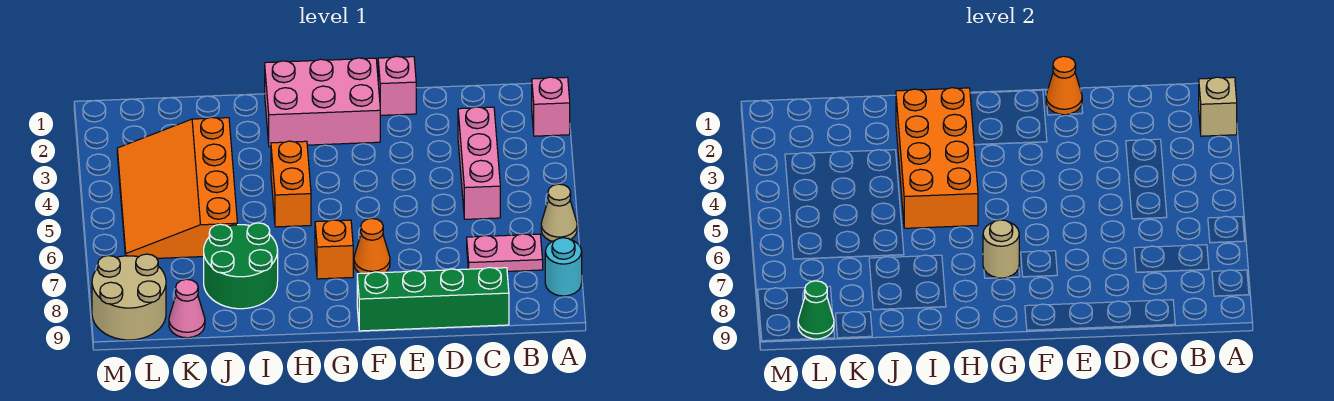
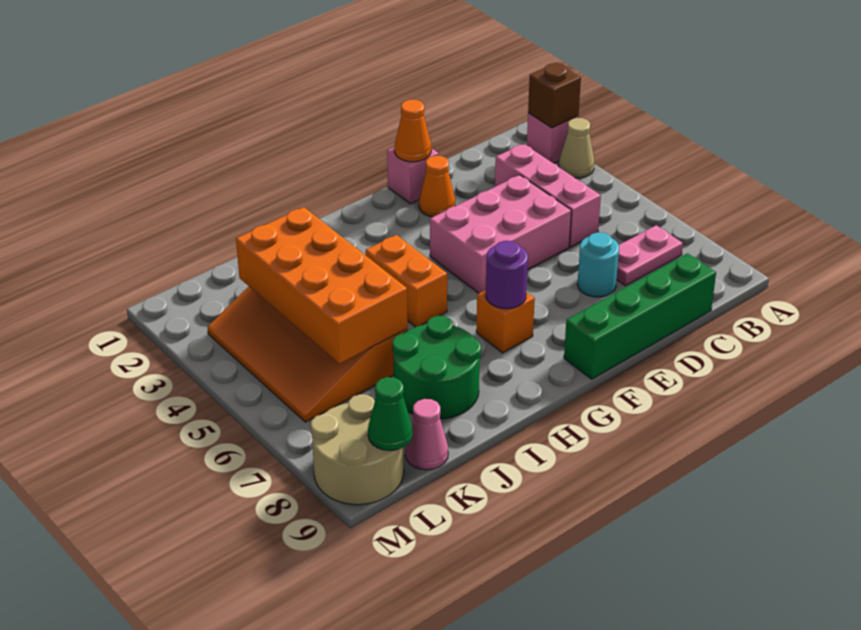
tan brick A2 level 2 -> brown brick A2 level 2
tan cone A6 level 1 -> tan cone A3 level 1
cyan round brick A8 level 1 -> cyan round brick D7 level 1
pink brick F1:H2 level 1 -> pink brick D4:F5 level 1
orange cone F7 level 1 -> orange cone E2 level 1
tan round brick G7 level 2 -> purple round brick G7 level 2
orange brick H2:I5 level 2 -> orange brick J3:K6 level 2

